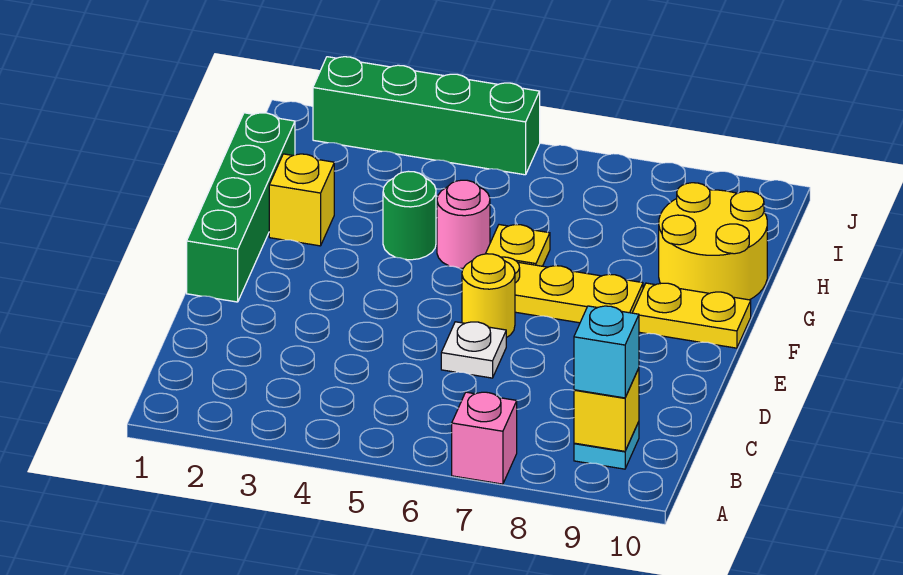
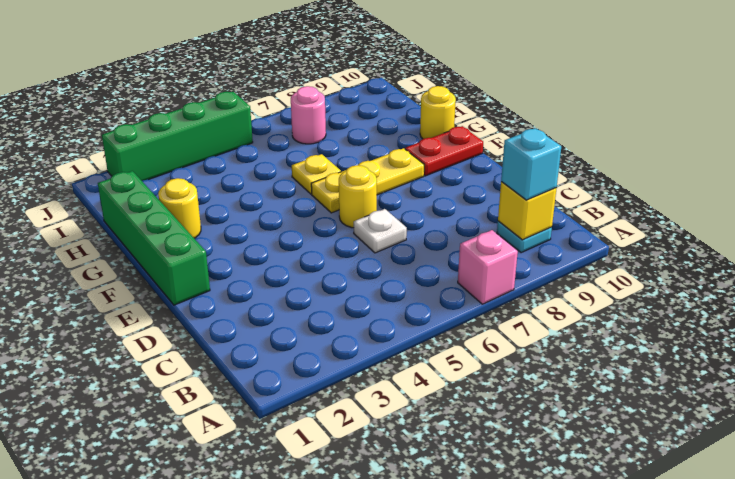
yellow plate F9:F10 level 1 -> red plate F9:F10 level 1
yellow brick G2 level 1 -> yellow round brick G2 level 1
green round brick G4 level 1 -> none
pink round brick G5 level 1 -> pink round brick I7 level 1
yellow round brick G9:H10 level 1 -> yellow round brick G10 level 1

